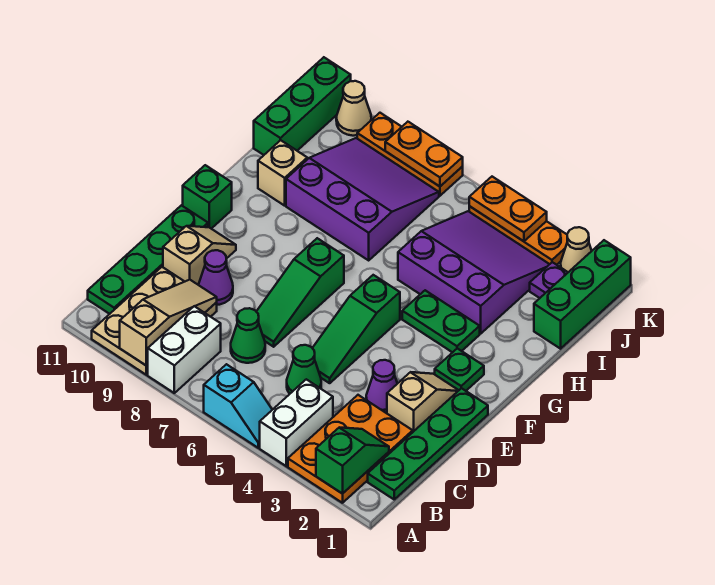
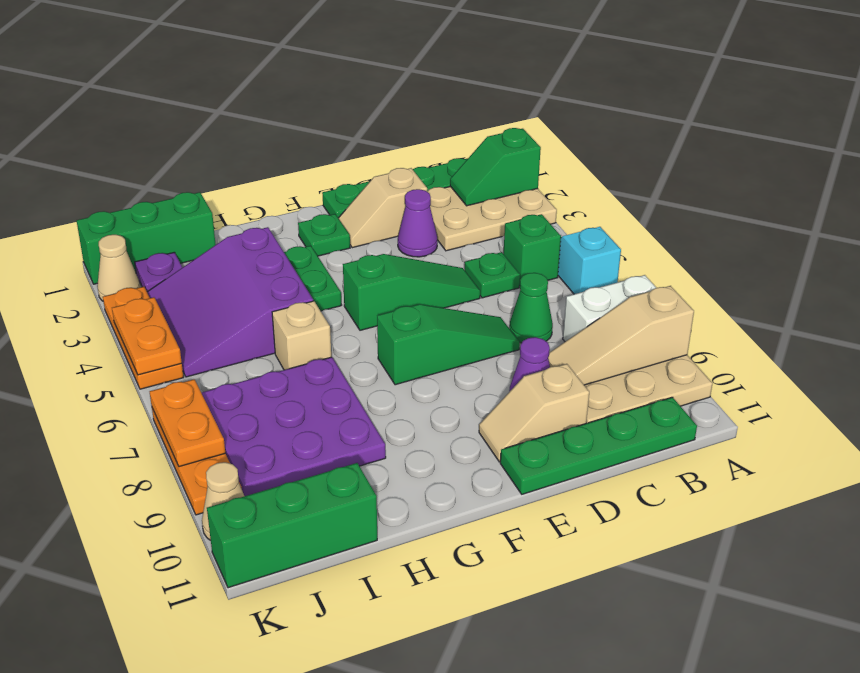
orange plate A2:C3 level 1 -> tan plate A2:C3 level 1
white brick A4:B4 level 1 -> none
green cone C5 level 1 -> green plate C5 level 1
green brick F11 level 1 -> green brick B5 level 1
purple slope H7:J9 level 1 top H -> purple plate H7:J9 level 1
tan brick H10 level 1 -> tan brick H6 level 1

